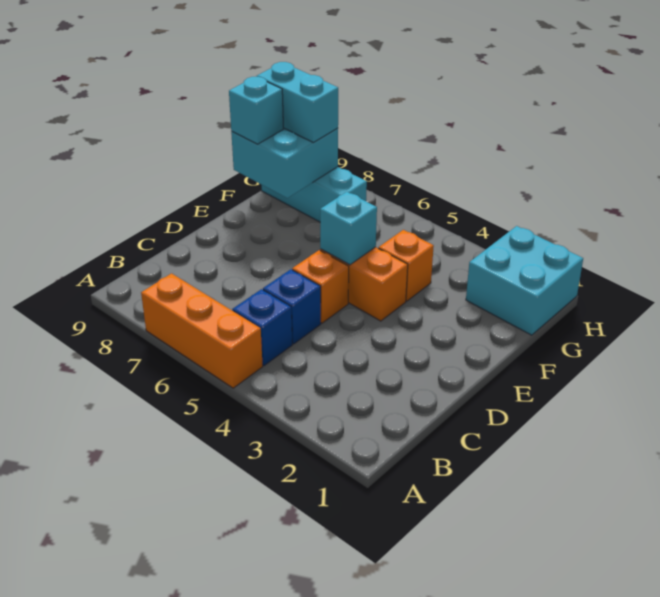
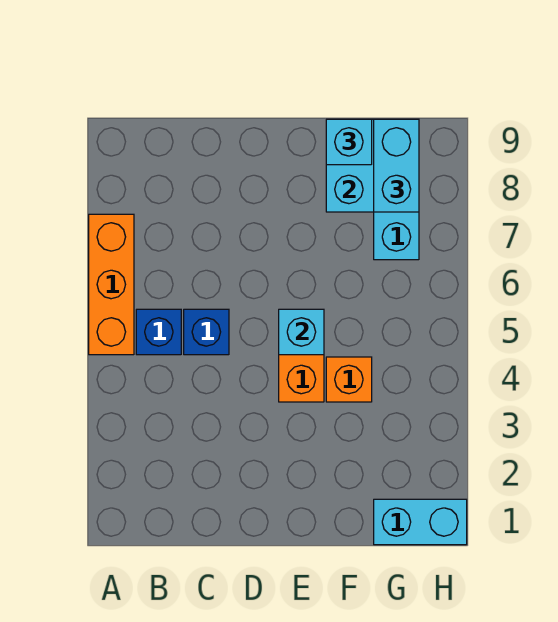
orange brick D5 level 1 -> none
cyan brick G1:H2 level 1 -> cyan brick G1:H1 level 1

